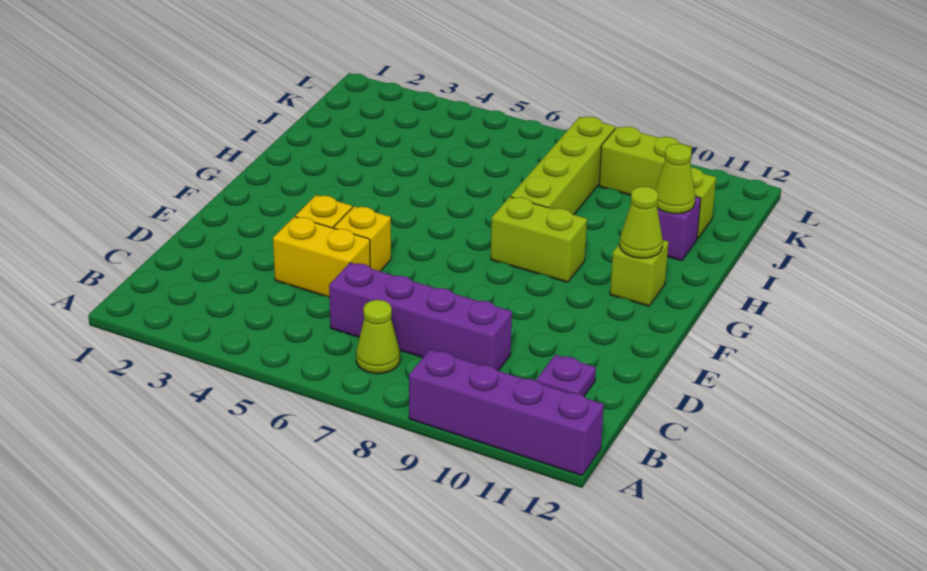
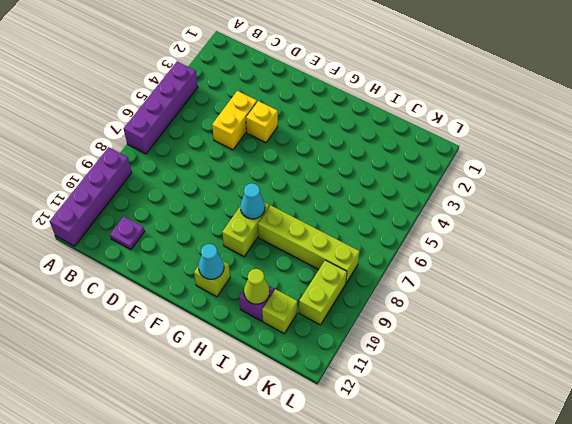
lime cone B7 level 1 -> none
purple brick C6:C9 level 1 -> purple brick A4:A7 level 1
yellow brick E5 level 1 -> none
none -> cyan cone G8 level 2
lime cone G11 level 2 -> cyan cone G11 level 2

